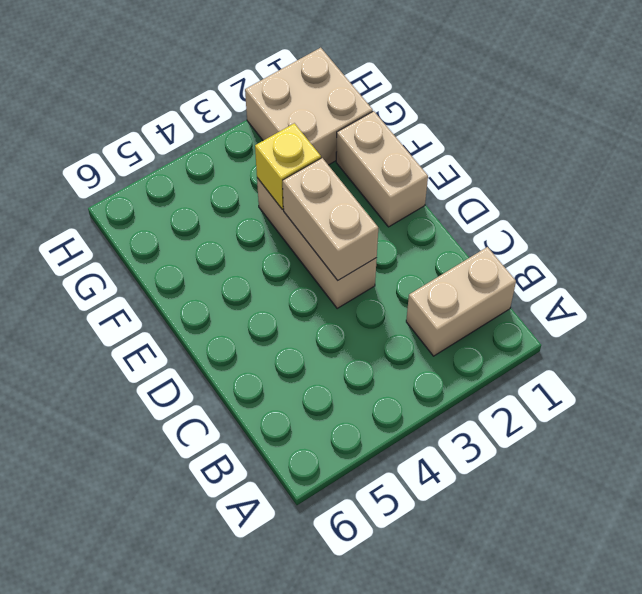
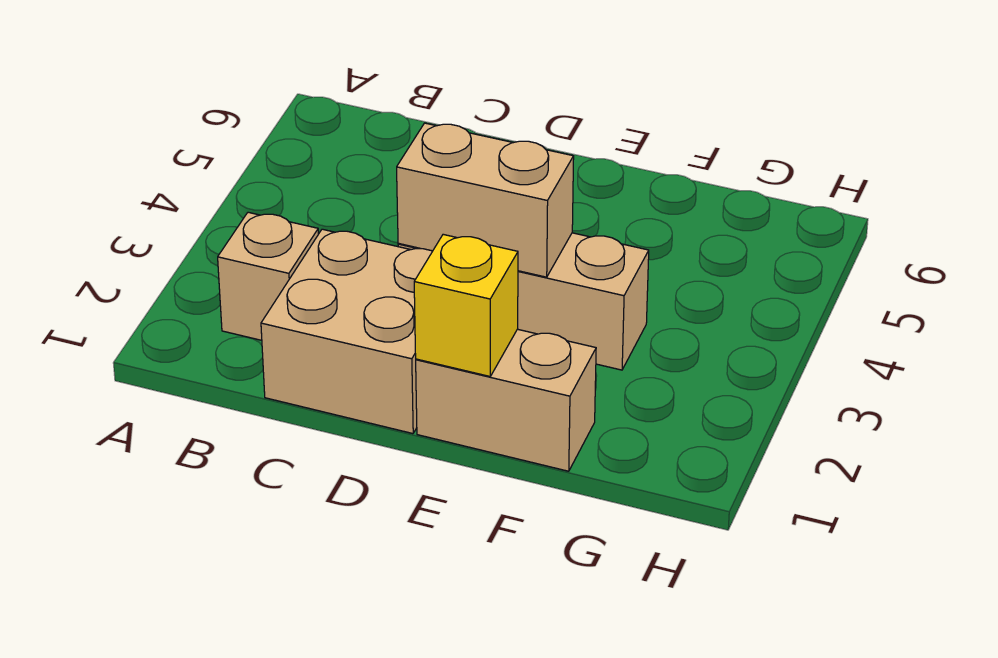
tan brick B1:B2 level 1 -> tan brick B2 level 1
yellow brick F3 level 2 -> yellow brick E1 level 2
tan brick G1:H2 level 1 -> tan brick C1:D2 level 1

